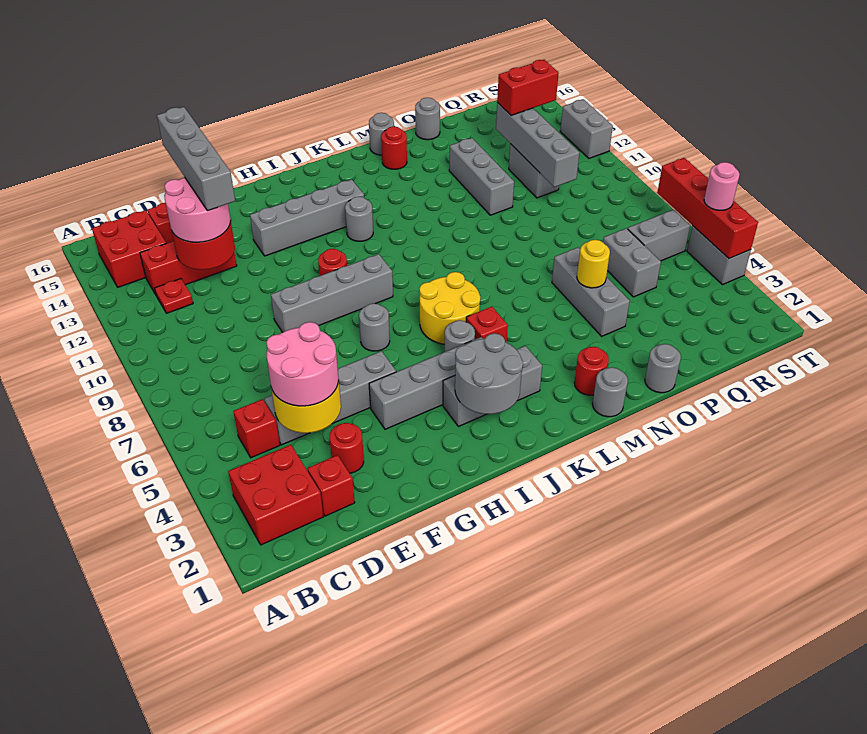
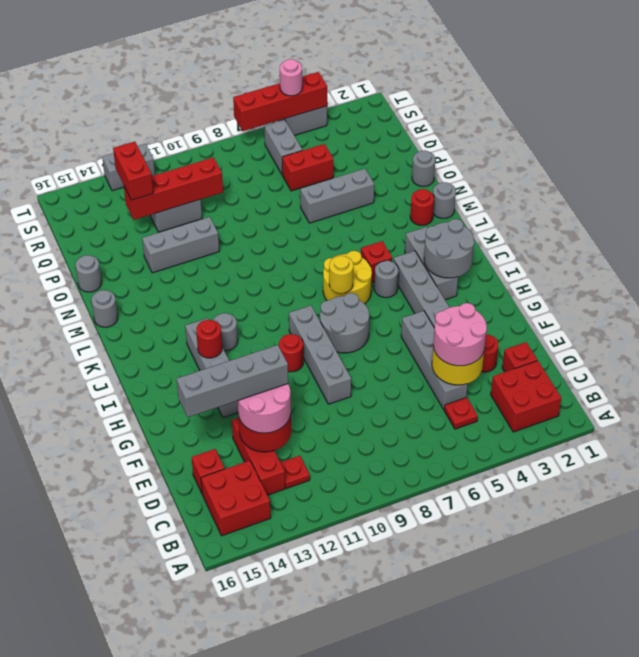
red brick C5 level 1 -> red plate C5 level 1
grey round brick H7 level 1 -> grey round brick H7:I8 level 1
red round brick M15 level 1 -> red round brick I13 level 2
yellow round brick O5 level 2 -> yellow round brick J7 level 2
grey brick Q5:Q6 level 1 -> red brick Q5:Q6 level 1
grey brick Q10:Q13 level 2 -> red brick Q10:Q13 level 2

